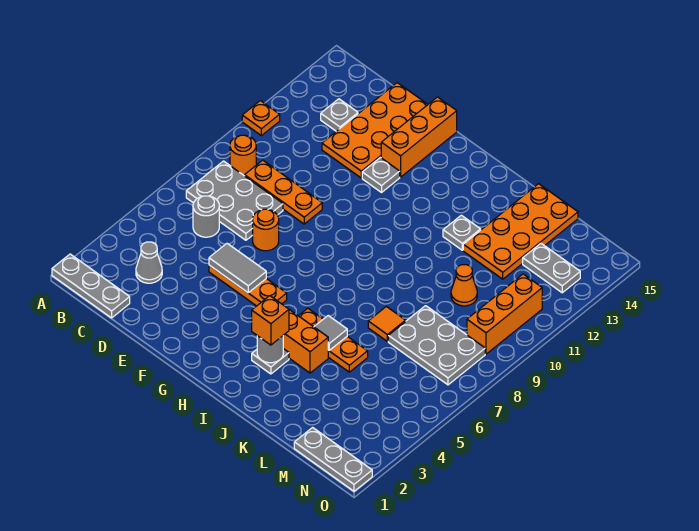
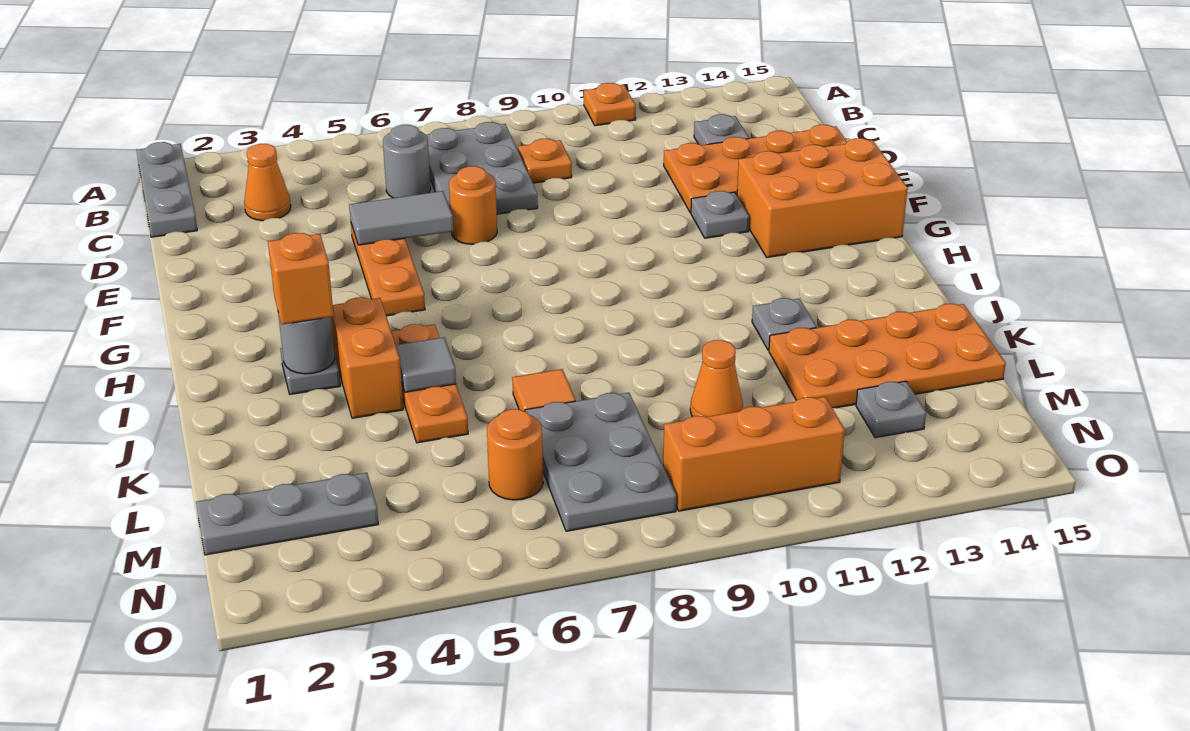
orange round brick B9 level 1 -> orange round brick M6 level 1
grey cone C3 level 1 -> orange cone C3 level 1
orange plate C9:E9 level 1 -> orange plate C9 level 1
grey tile E5:F5 level 2 -> grey tile E5:E6 level 2
orange brick F13:F15 level 1 -> orange brick F13:G15 level 1
grey plate M1:O1 level 1 -> grey plate M1:M3 level 1
grey plate M13:N13 level 1 -> grey plate M13 level 1

